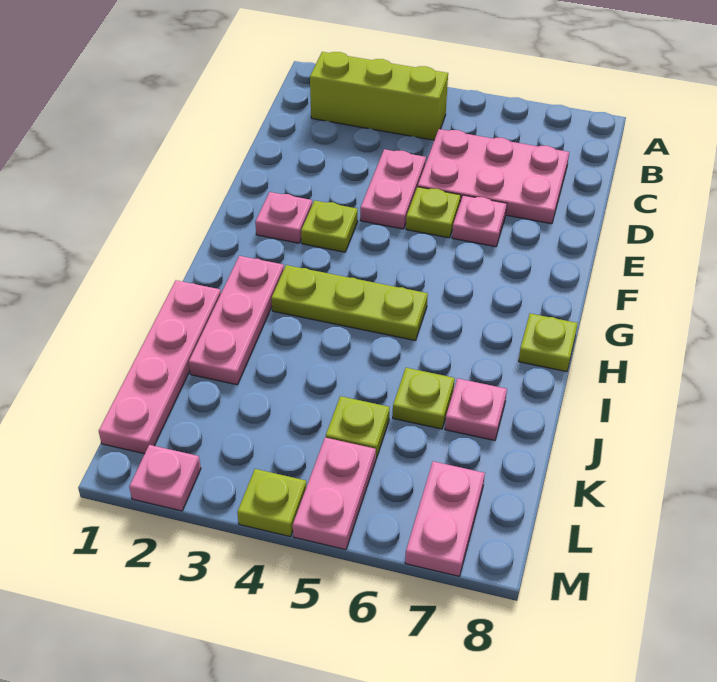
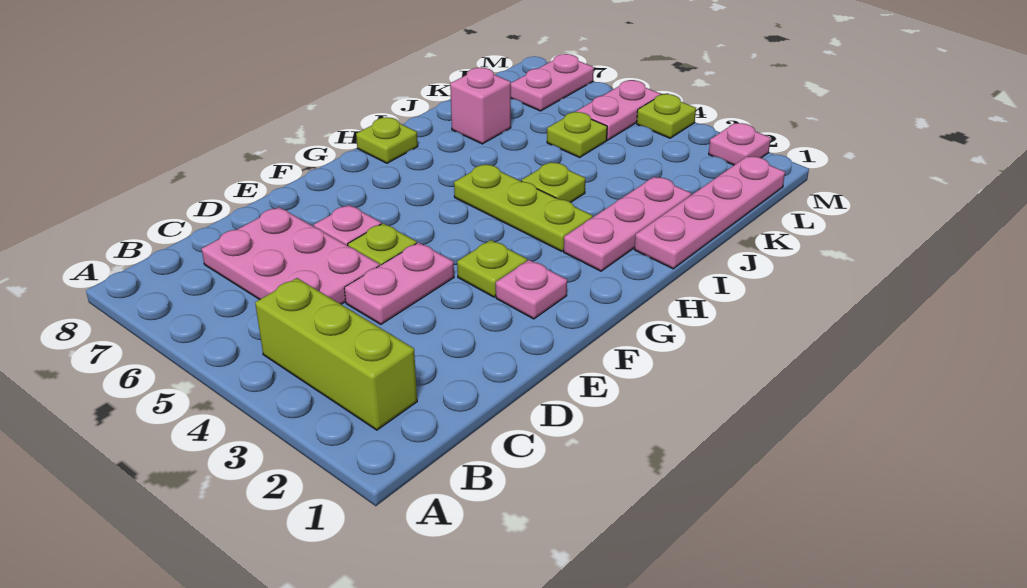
lime plate J6 level 1 -> lime plate I4 level 1
pink plate J7 level 1 -> pink brick J7 level 1

